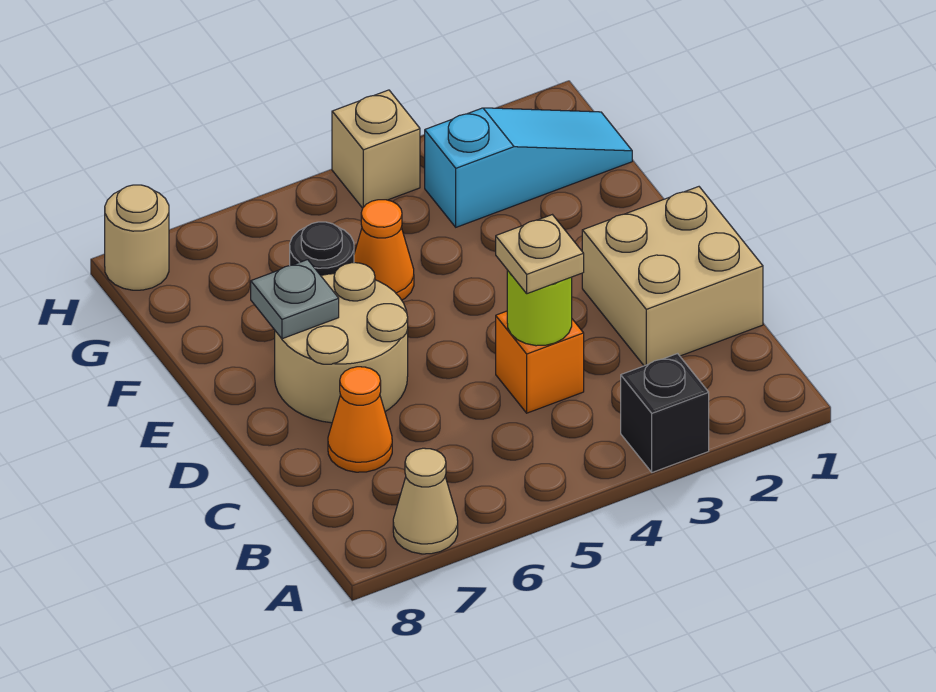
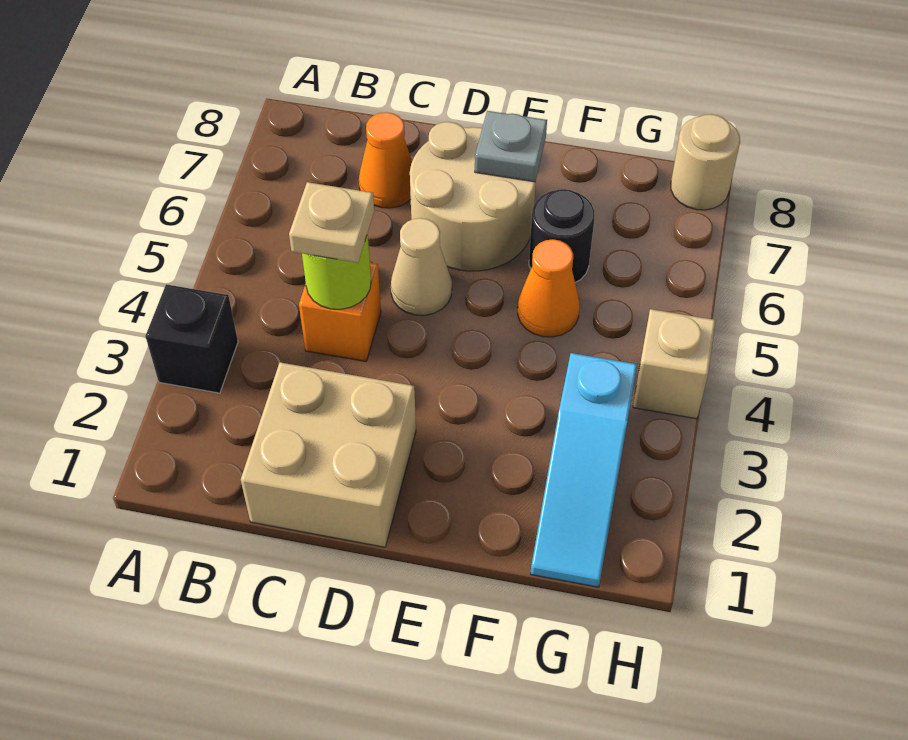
tan cone A7 level 1 -> tan cone D5 level 1

